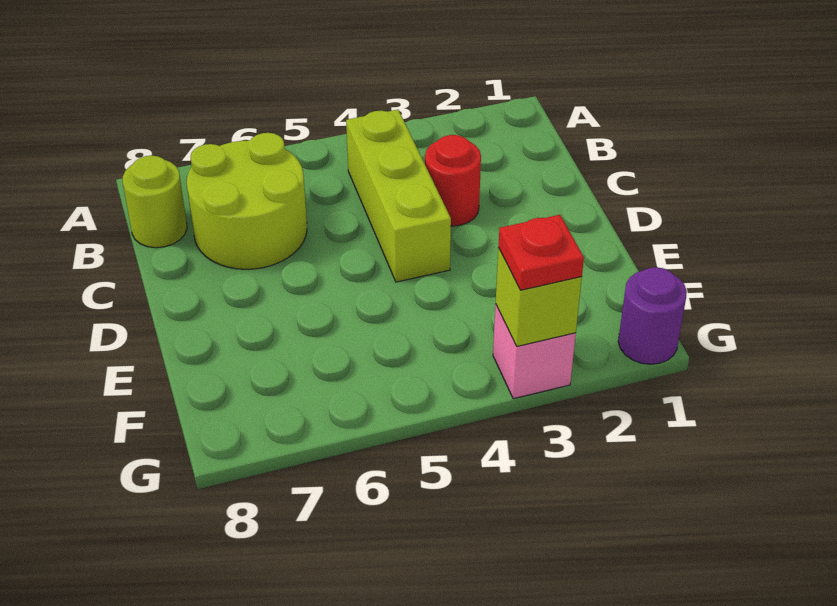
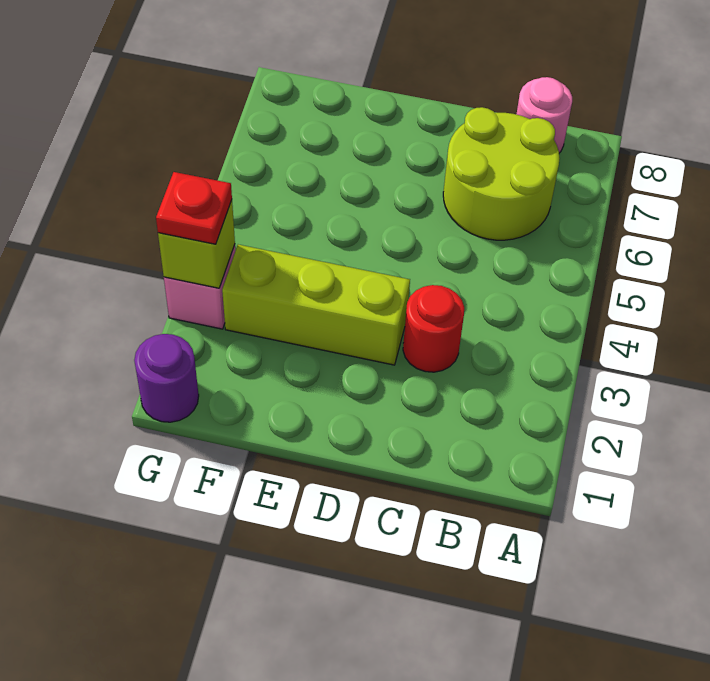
lime brick B4:D4 level 1 -> lime brick D3:F3 level 1
lime round brick B8 level 1 -> pink round brick B8 level 1

